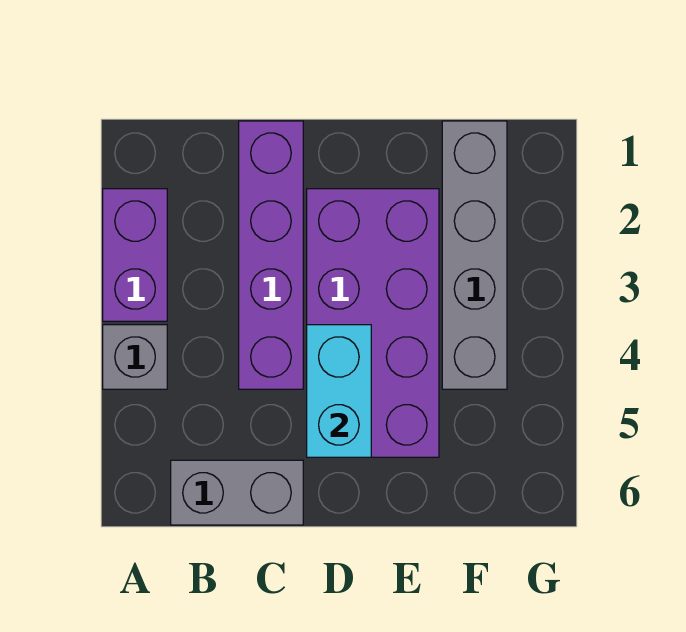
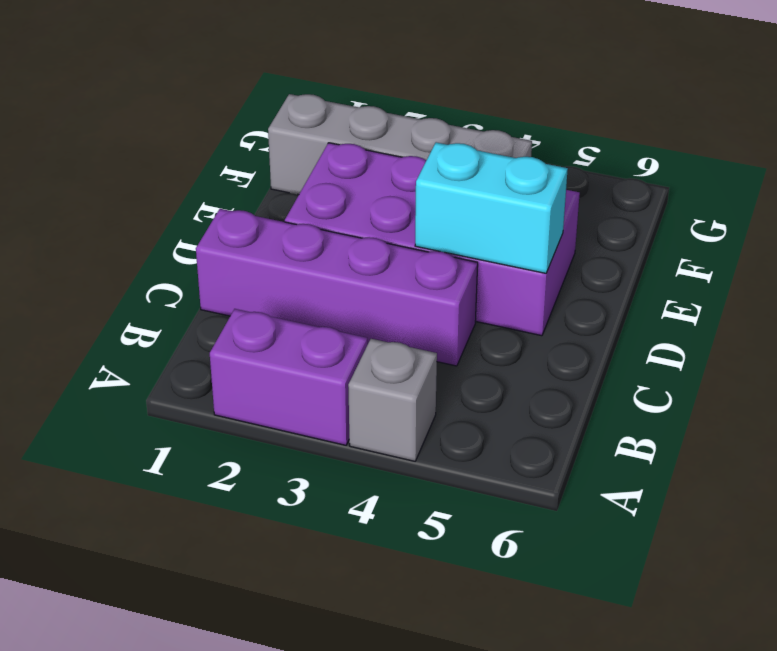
grey brick B6:C6 level 1 -> none

